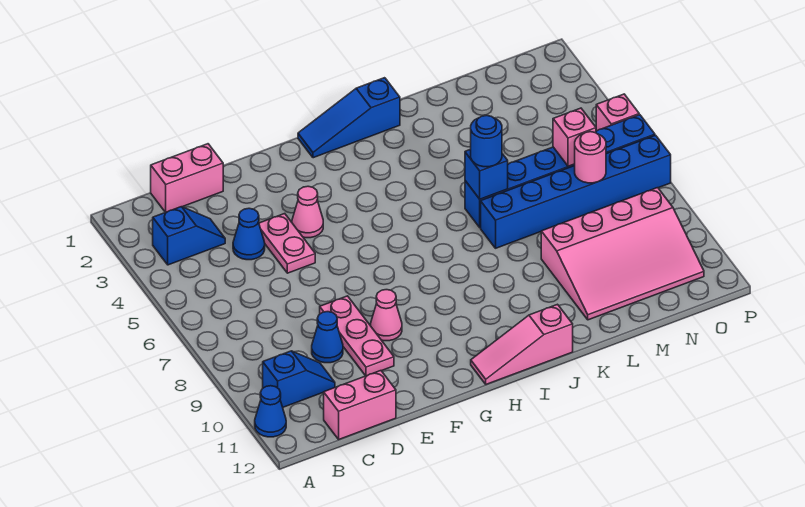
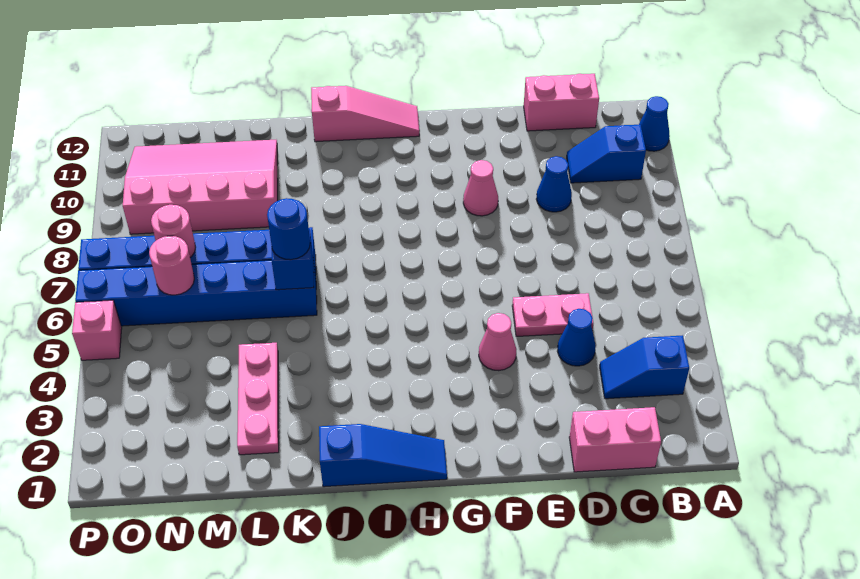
pink plate E4:E5 level 1 -> pink plate D5:E5 level 1
pink plate E8:E10 level 1 -> pink plate L2:L4 level 1
pink brick N6 level 2 -> pink round brick N6 level 2

